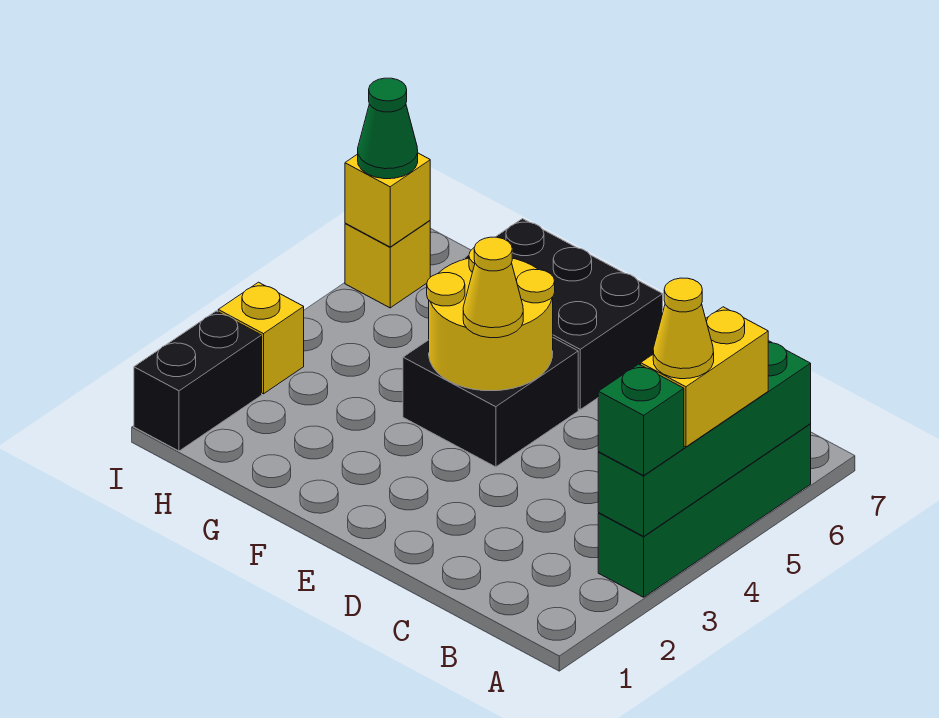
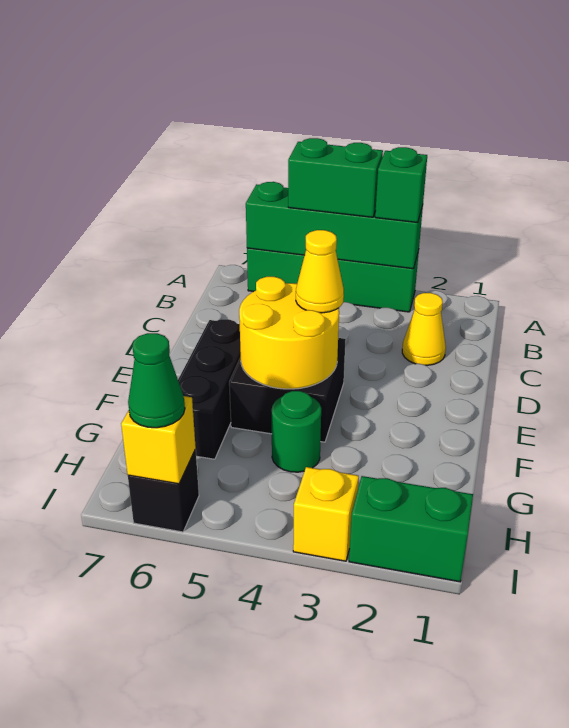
yellow brick A4:A5 level 3 -> green brick A4:A5 level 3
yellow cone A4 level 4 -> yellow cone C2 level 1
black brick E6:G7 level 1 -> black brick E6:G6 level 1
none -> green round brick G4 level 1
black brick I1:I2 level 1 -> green brick I1:I2 level 1
yellow brick I6 level 1 -> black brick I6 level 1

